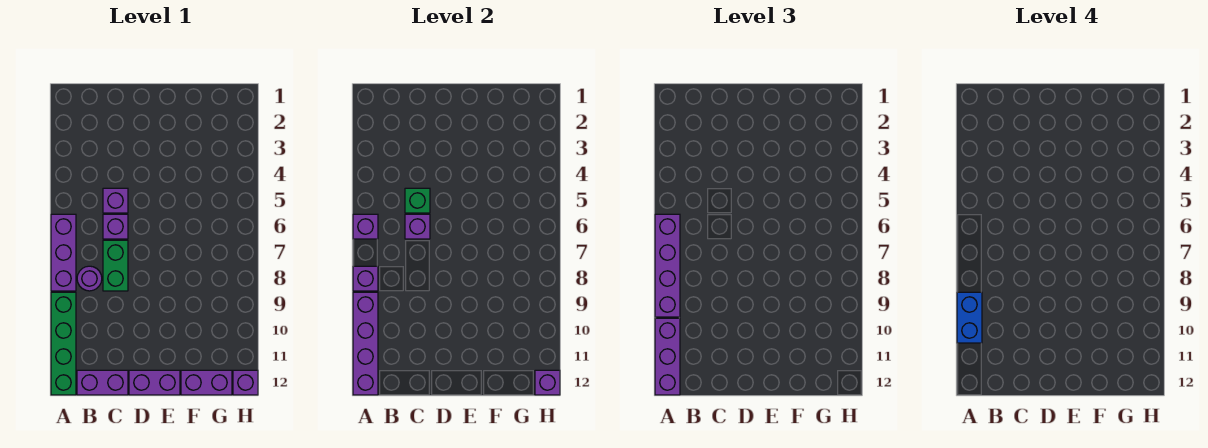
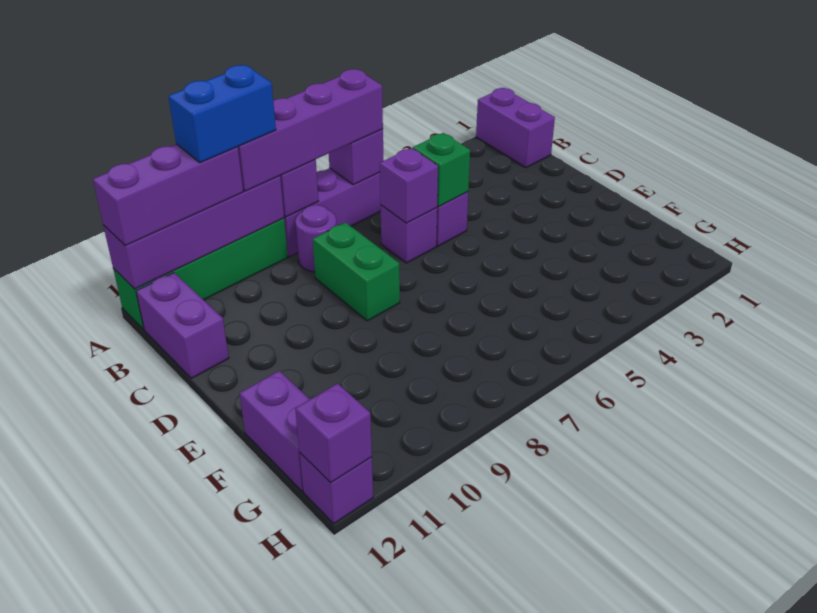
green brick C7:C8 level 1 -> green brick C8:D8 level 1
purple brick D12:E12 level 1 -> purple brick A1:B1 level 1

